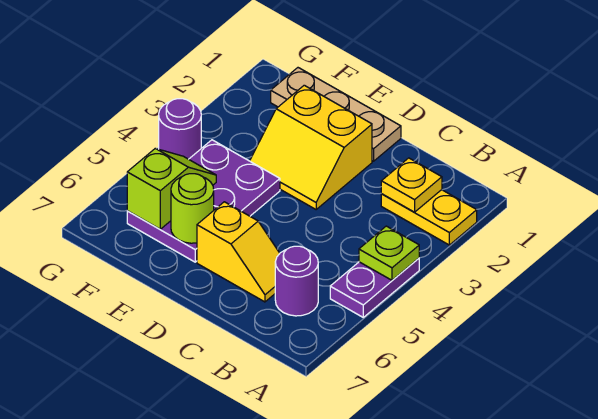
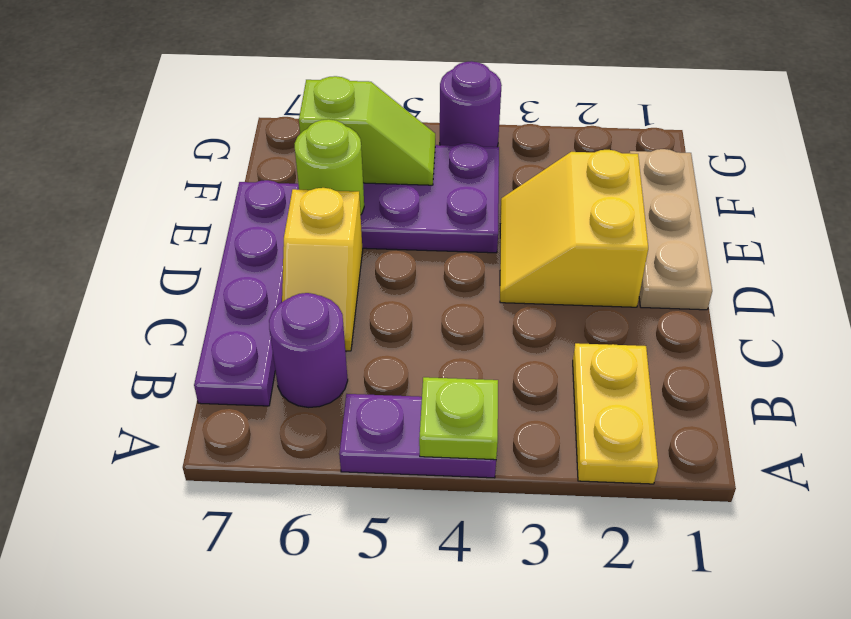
yellow plate B2 level 2 -> none
none -> purple plate B7:E7 level 1

